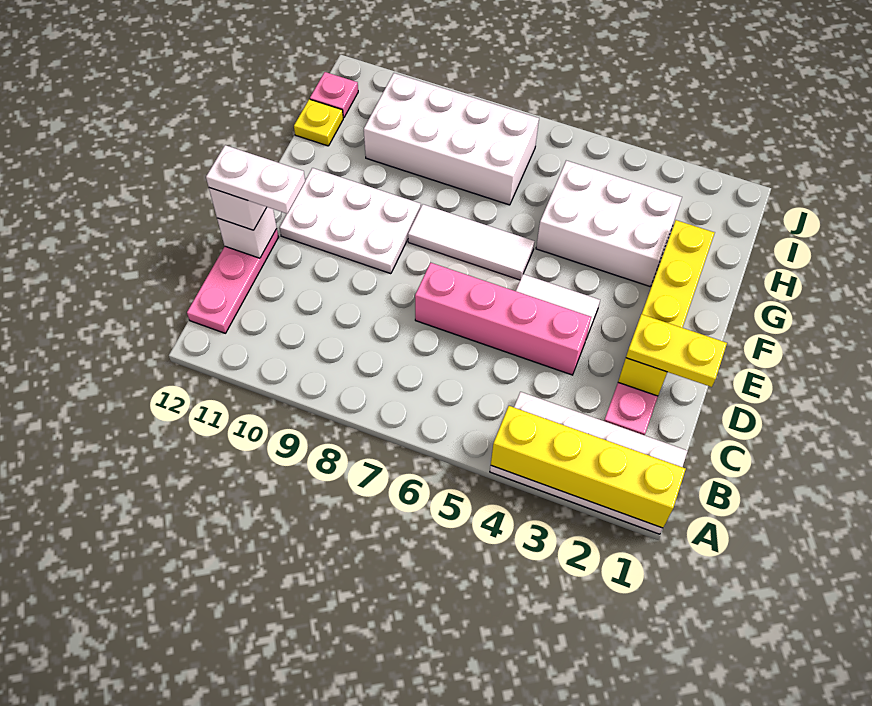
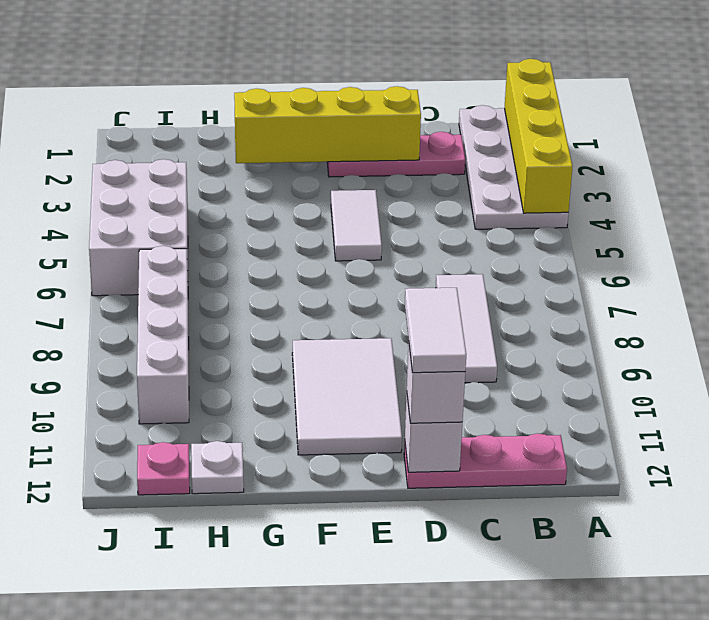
yellow plate D1:D2 level 3 -> none
pink brick D4:D7 level 1 -> none
white plate D11:D12 level 4 -> white tile D11:D12 level 4
white plate E9:F11 level 1 -> white tile E9:F11 level 1
white tile F6:F8 level 1 -> white tile C7:C9 level 1
white brick G3:H5 level 1 -> white brick I4:J6 level 1
white brick H7:I10 level 1 -> white brick I7:I10 level 1
yellow plate H12 level 1 -> white plate H12 level 1

